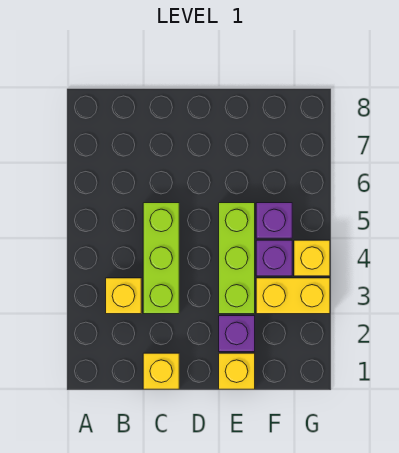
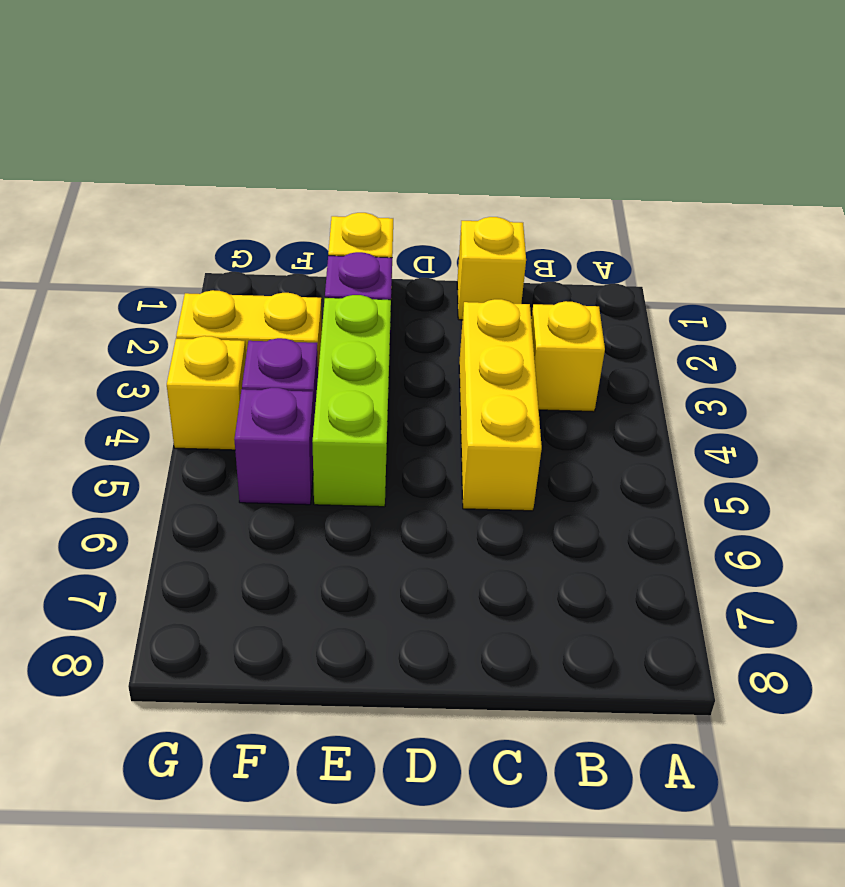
lime brick C3:C5 level 1 -> yellow brick C3:C5 level 1

